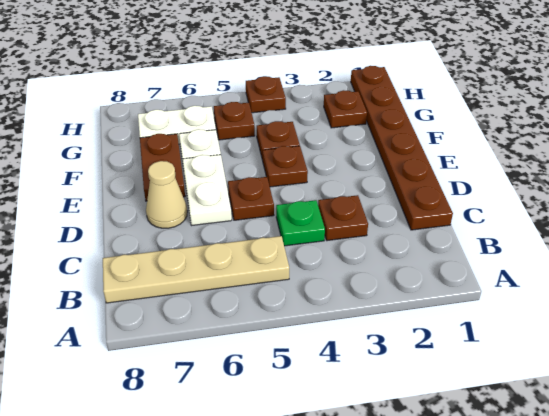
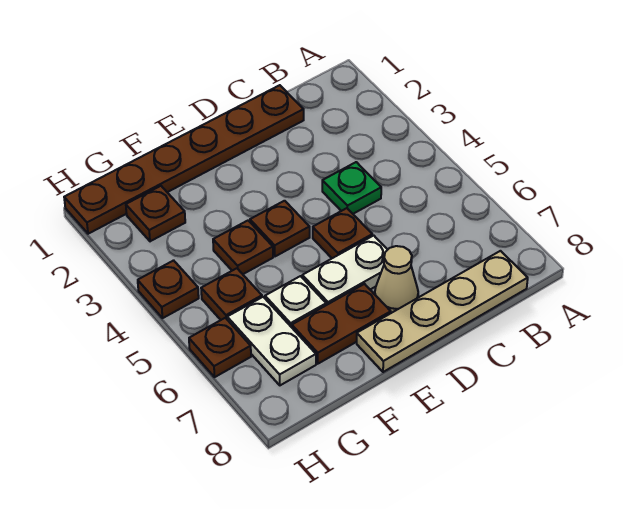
tan plate B5:B8 level 1 -> tan plate B8:E8 level 1
brown plate C3 level 1 -> brown plate H6 level 1

